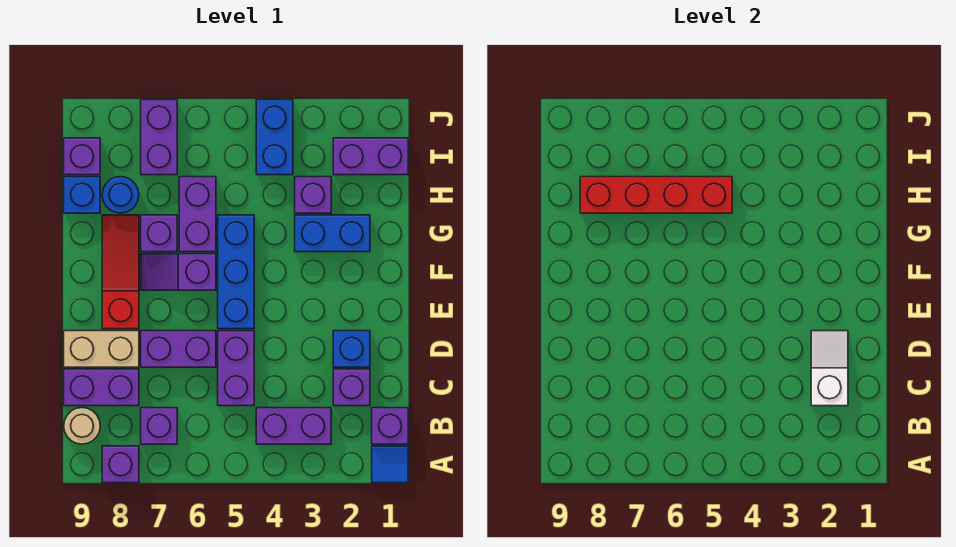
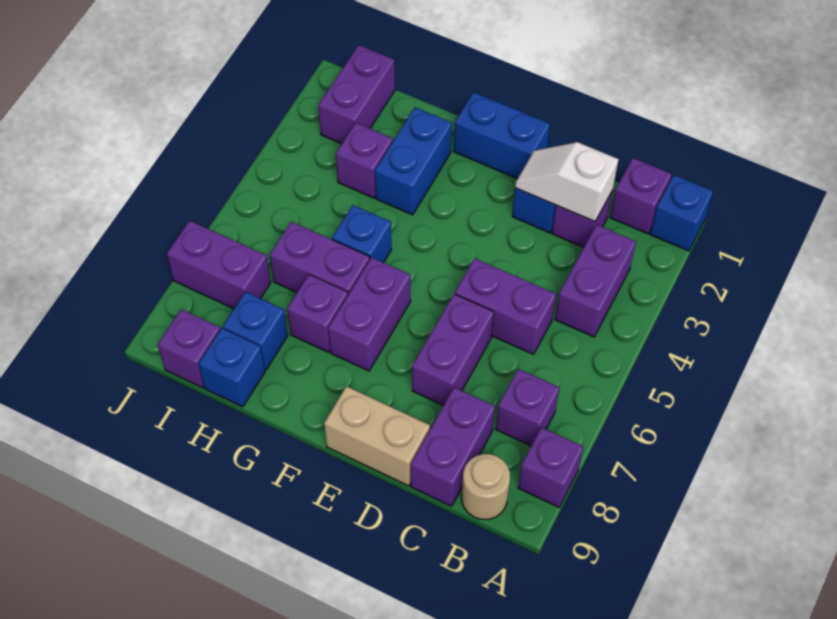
blue tile A1 level 1 -> blue brick A1 level 1
tan brick D8:D9 level 1 -> tan brick D9:E9 level 1
blue brick E5:G5 level 1 -> blue brick G5 level 1
red slope E8:G8 level 1 top E -> none
purple slope F6:F7 level 1 top 6 -> purple brick F6:F7 level 1
red brick H5:H8 level 2 -> none
blue round brick H8 level 1 -> blue brick H8 level 1
blue brick I4:J4 level 1 -> blue brick E1:F1 level 1

